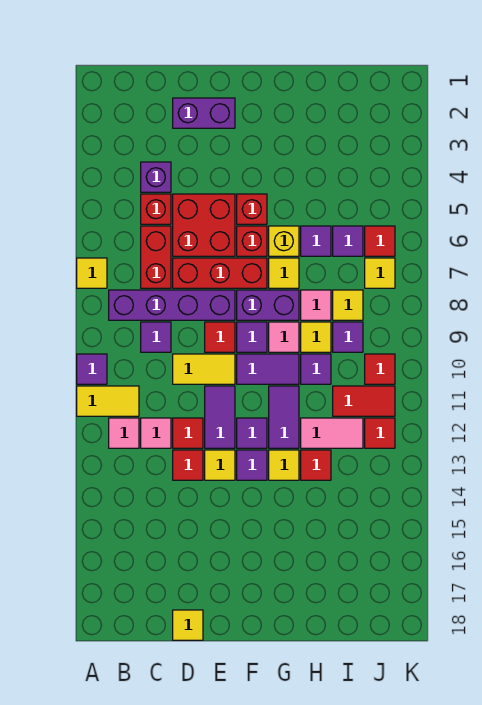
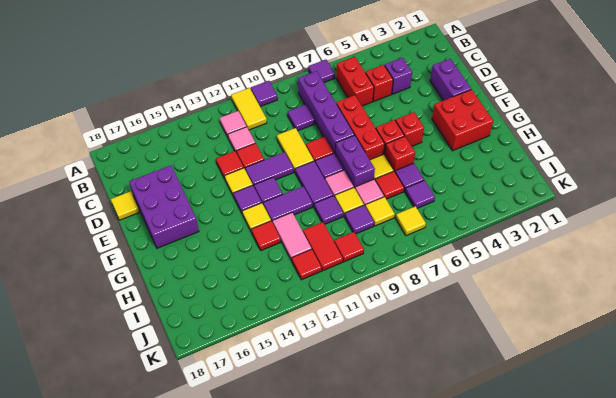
yellow tile A7 level 1 -> purple tile A7 level 1
red brick C6:C7 level 1 -> red brick B6:C6 level 1
red brick D5:E6 level 1 -> red brick F2:G3 level 1
none -> purple brick D16:F17 level 1
yellow brick G6 level 1 -> red brick G6 level 1
red tile J6 level 1 -> red tile H7 level 1

